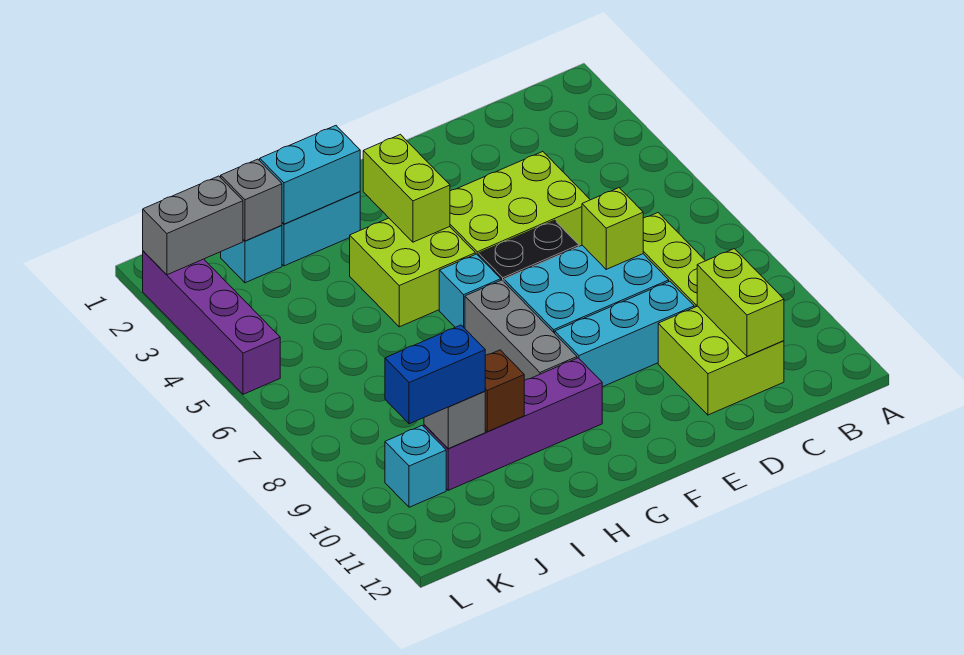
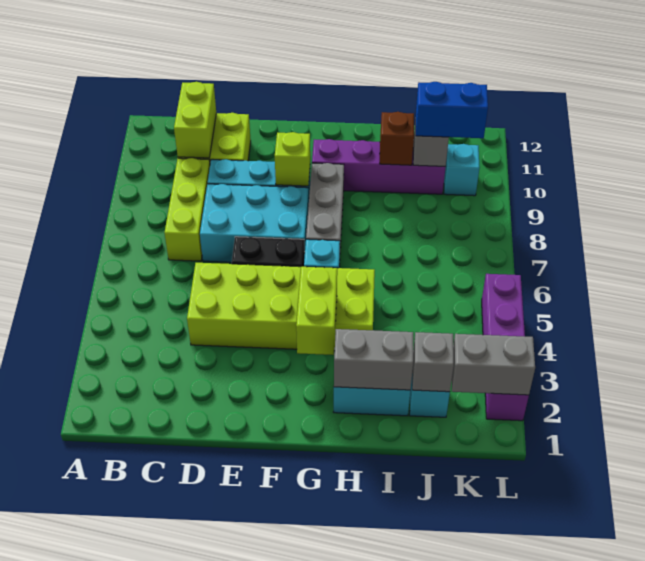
lime brick D7 level 2 -> lime brick F9 level 2
cyan brick H2:I2 level 2 -> grey brick H2:I2 level 2

